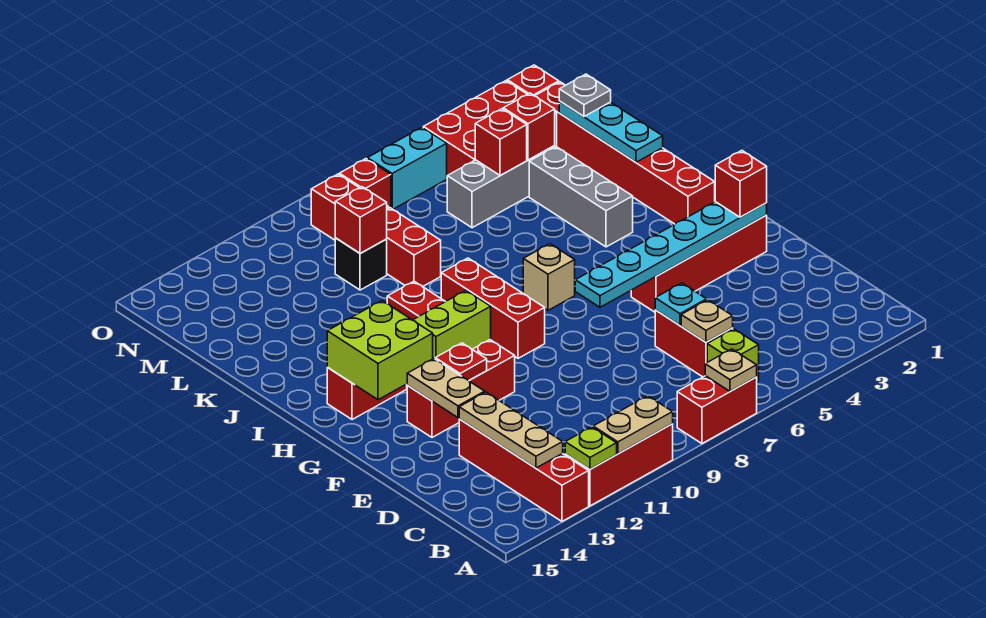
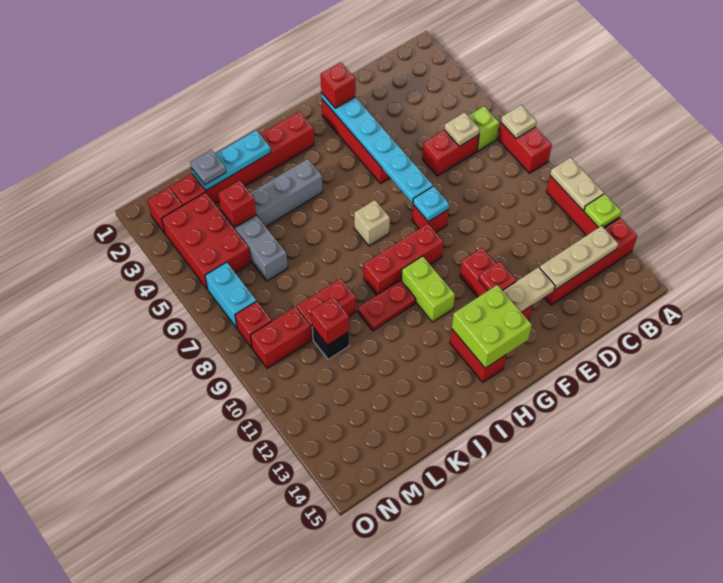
cyan plate D6 level 2 -> cyan plate F8 level 2
red brick L5 level 2 -> red brick F8 level 1

